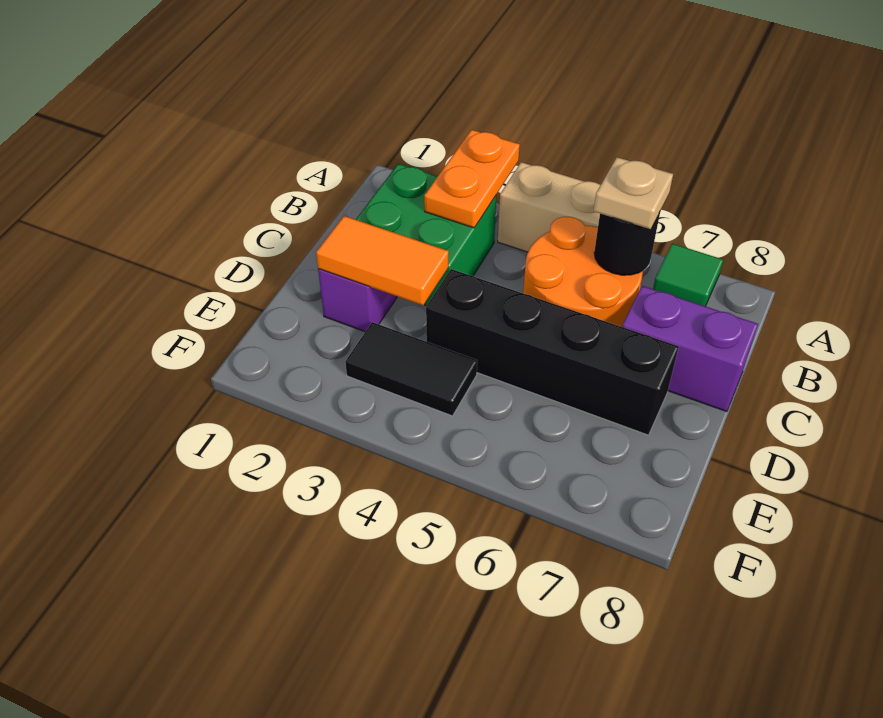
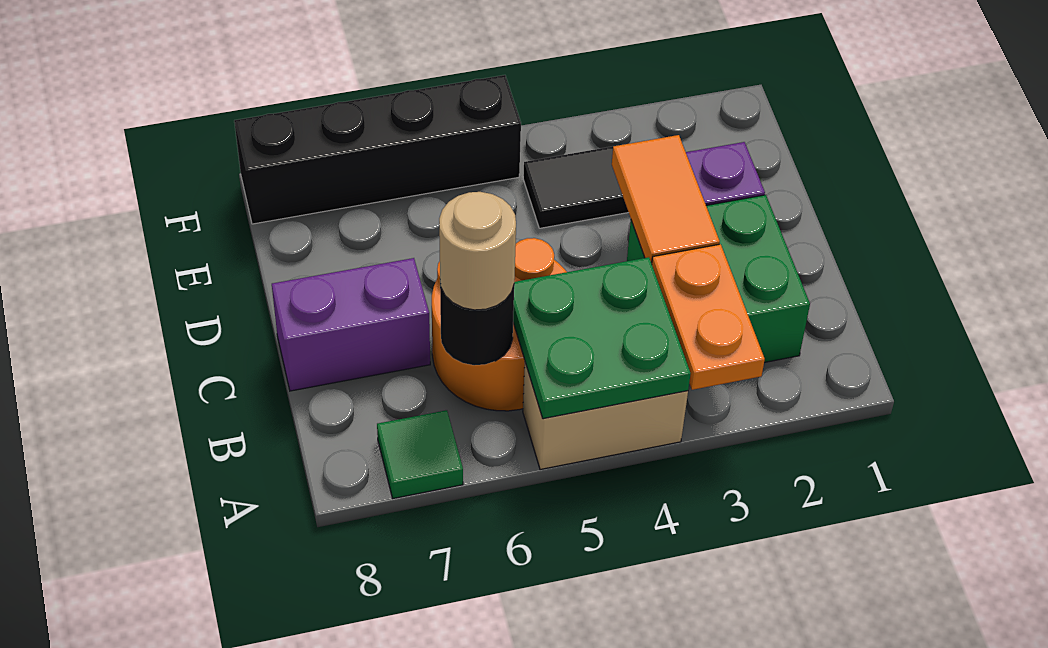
none -> green plate A4:B5 level 2
tan plate B6 level 3 -> tan round brick B6 level 3
orange tile D2:D3 level 2 -> orange tile C3:D3 level 2
black brick D4:D7 level 1 -> black brick F5:F8 level 1

